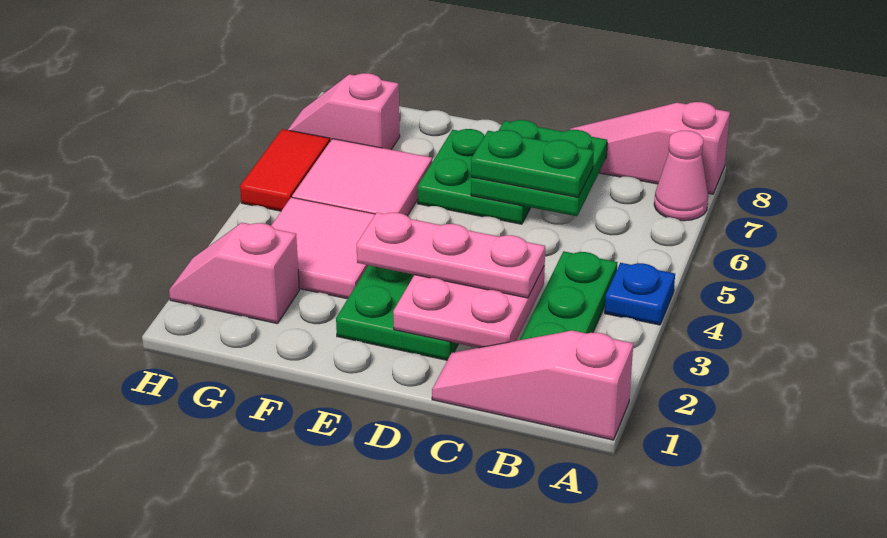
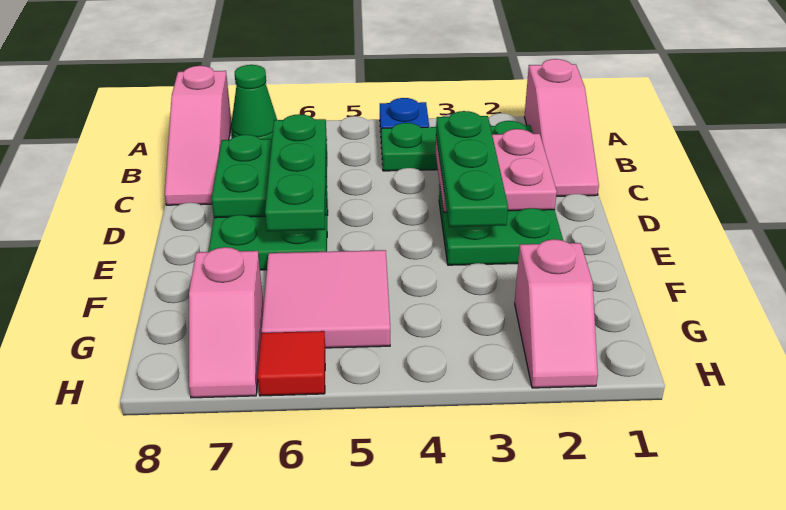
pink cone A7 level 1 -> green cone A7 level 1
pink plate C3:E3 level 3 -> green plate C3:E3 level 3
green plate C6:D6 level 3 -> green plate C6:E6 level 3
pink tile F3:G4 level 1 -> none
red tile H5:H6 level 1 -> red tile H6 level 1

